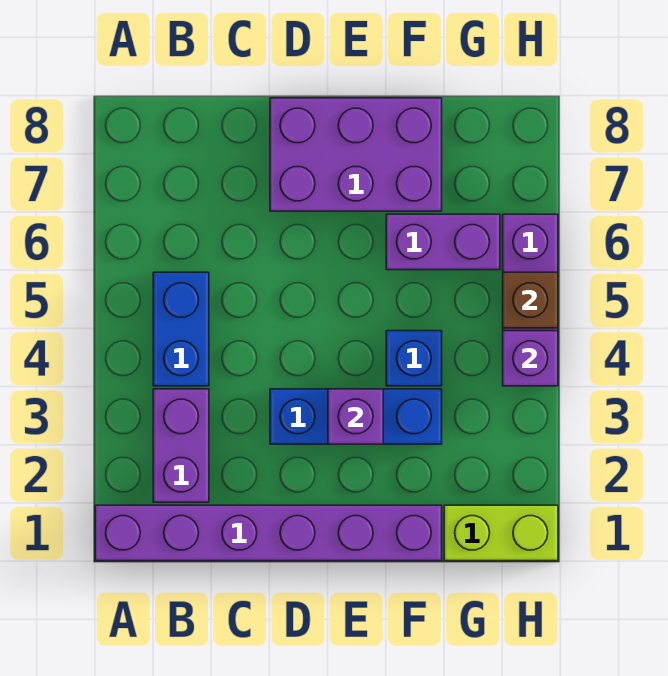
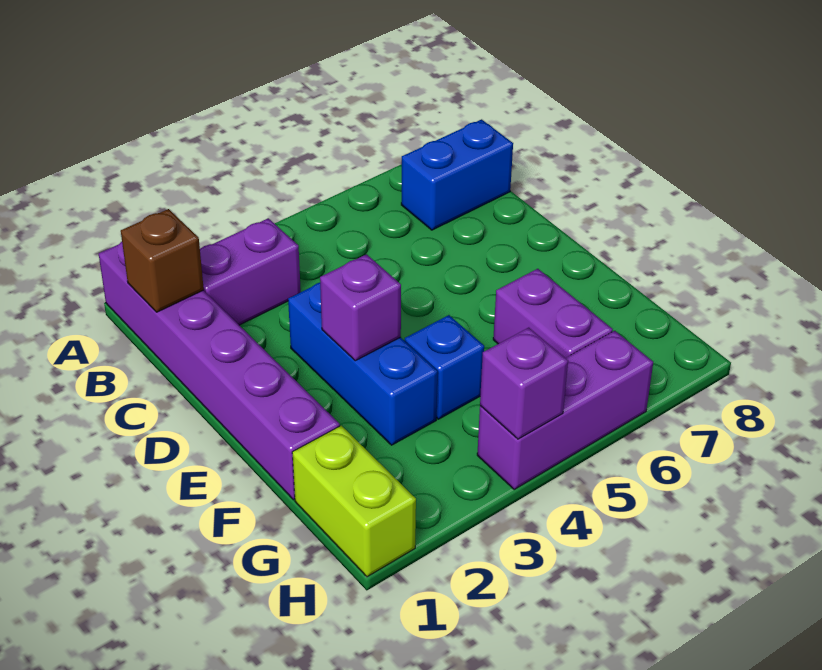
blue brick B4:B5 level 1 -> blue brick B7:B8 level 1
purple brick D7:F8 level 1 -> none
brown brick H5 level 2 -> brown brick B1 level 2

